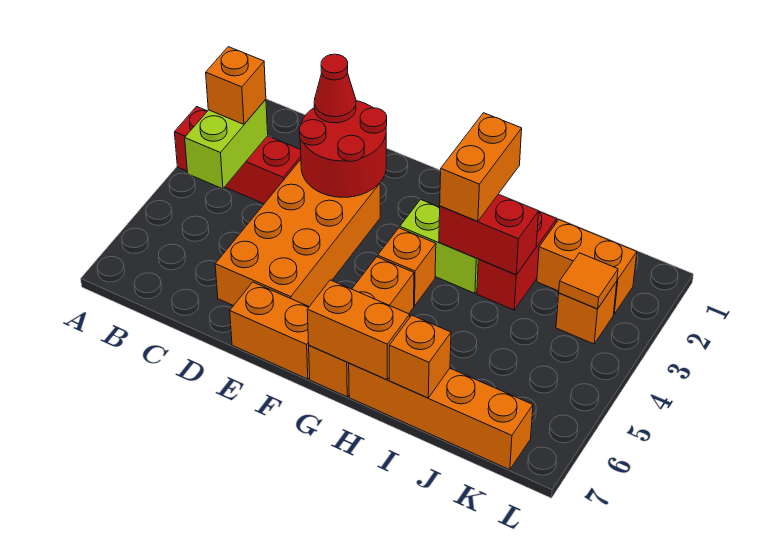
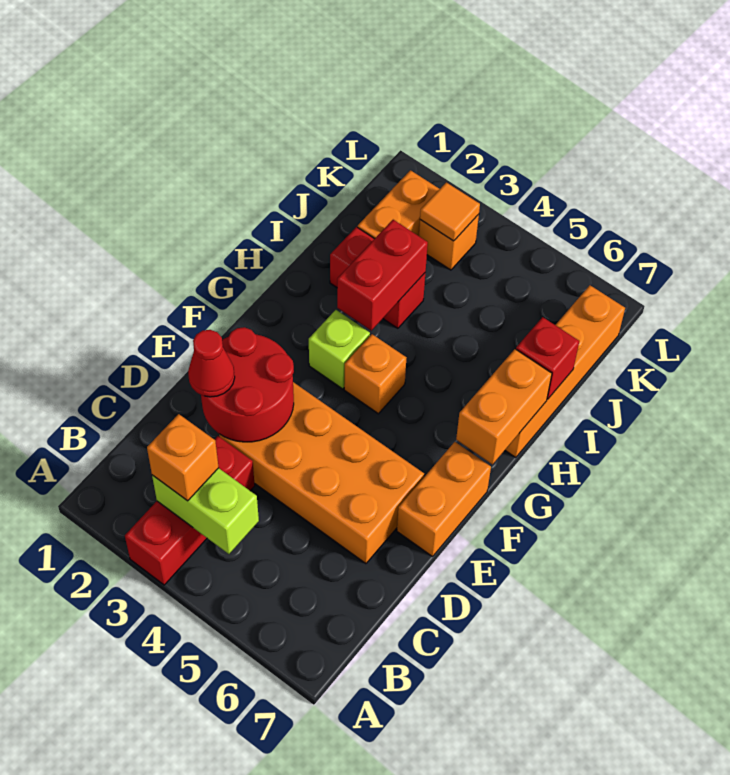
lime brick G3:H3 level 1 -> lime brick G3 level 1
orange brick G5:G7 level 1 -> none
orange brick H2:H3 level 3 -> none
orange brick I7 level 2 -> red brick I7 level 2

